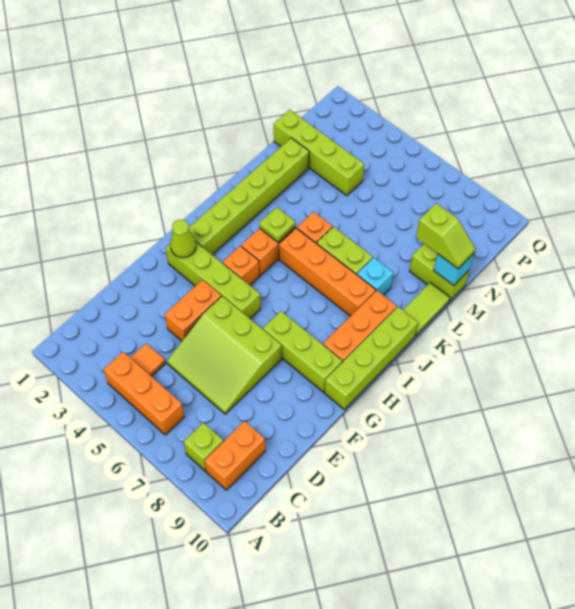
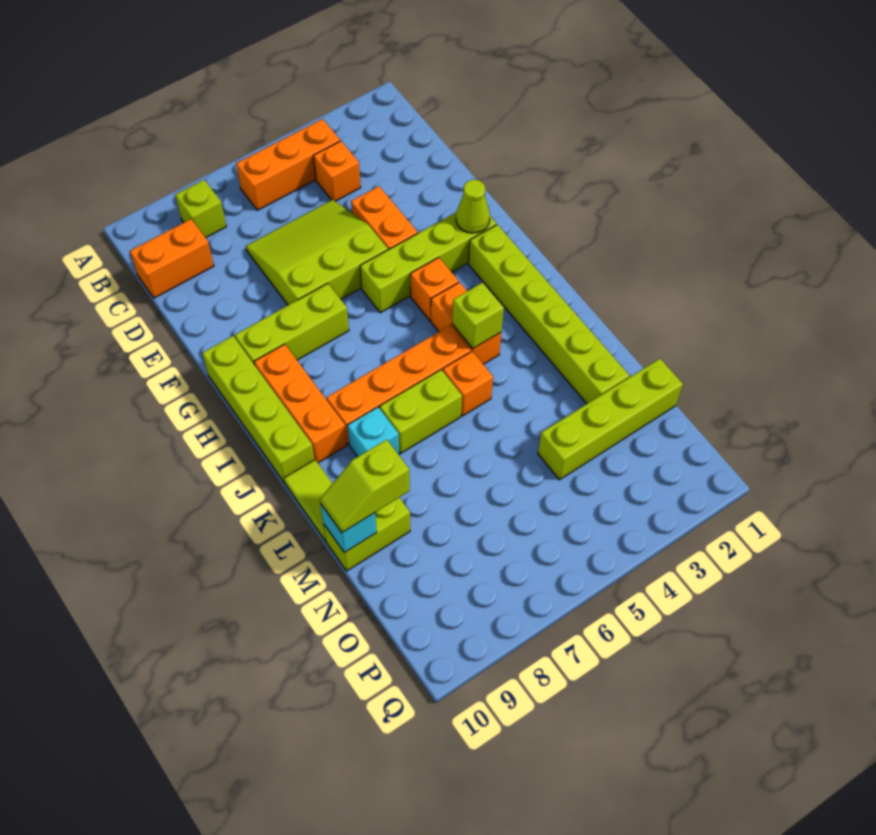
orange brick B9:C9 level 1 -> orange brick C9:C10 level 1
orange tile C4 level 1 -> orange brick C4 level 1
lime plate J4 level 2 -> lime brick J4 level 2

